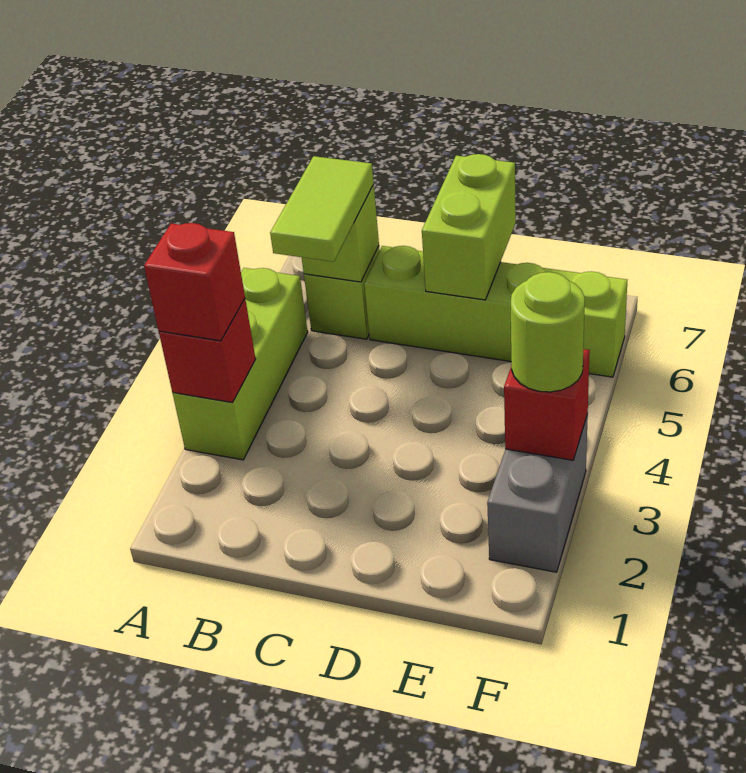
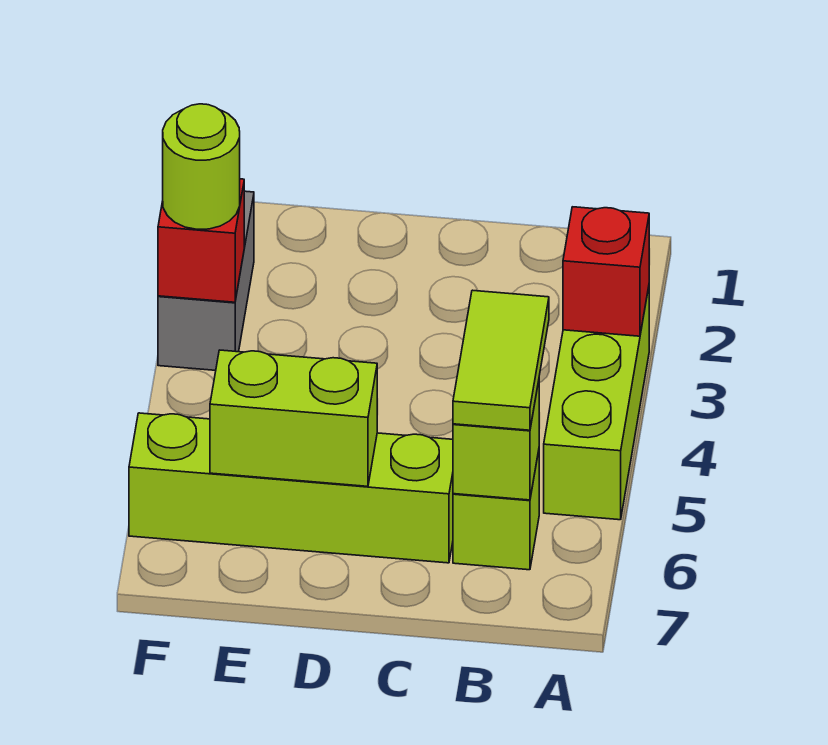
red brick A3 level 3 -> none
lime brick D6:D7 level 2 -> lime brick D6:E6 level 2

